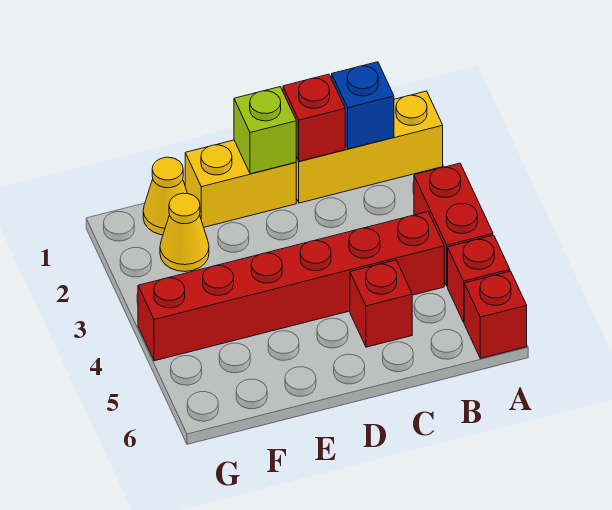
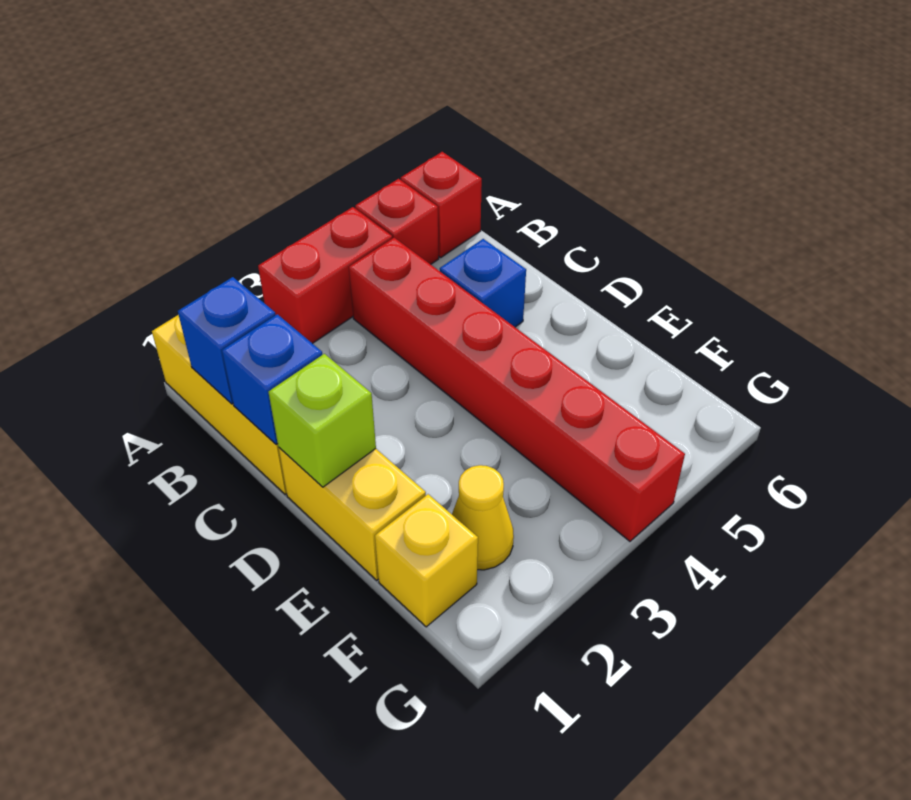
red brick C1 level 2 -> blue brick C1 level 2
red brick C5 level 1 -> blue brick C5 level 1
yellow cone F1 level 1 -> yellow brick F1 level 1

